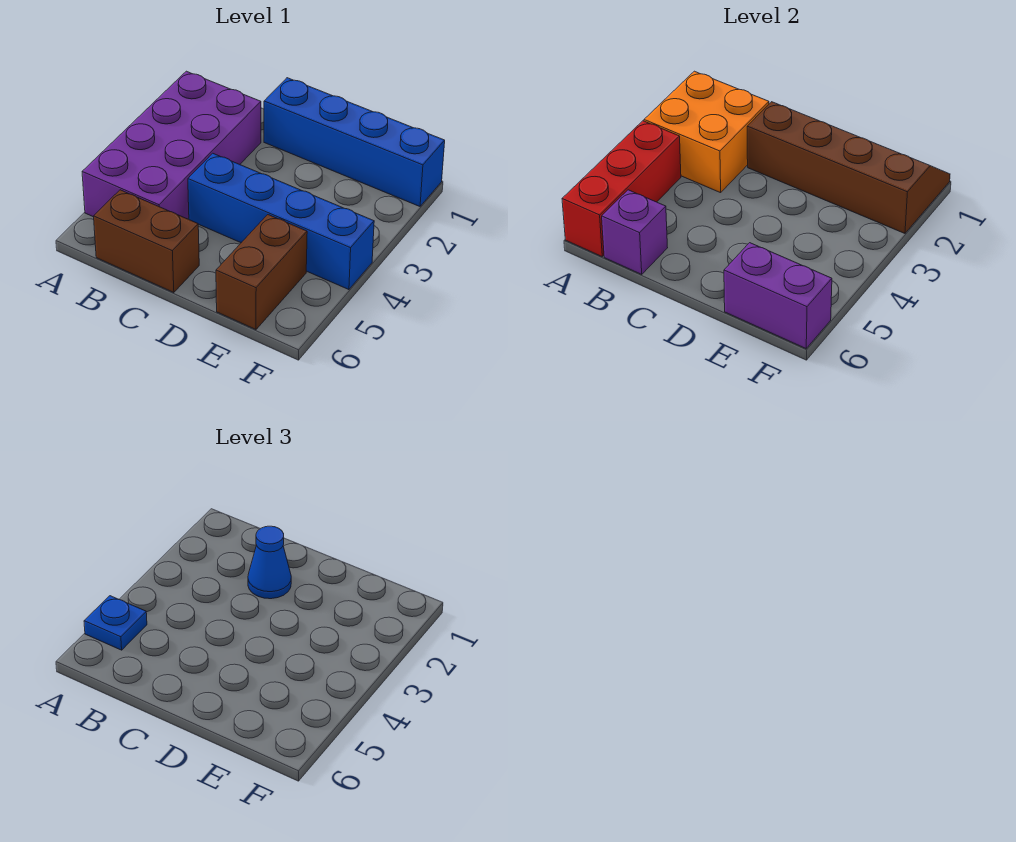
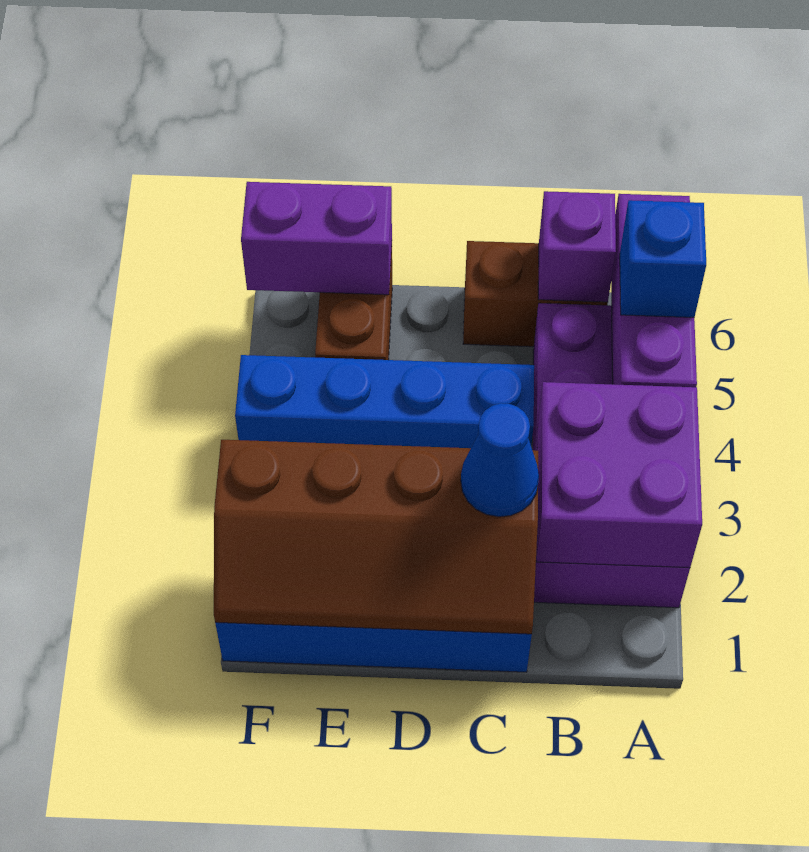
orange brick A2:B3 level 2 -> purple brick A2:B3 level 2
red brick A4:A6 level 2 -> purple brick A4:A6 level 2
blue plate A5 level 3 -> blue brick A5 level 3

